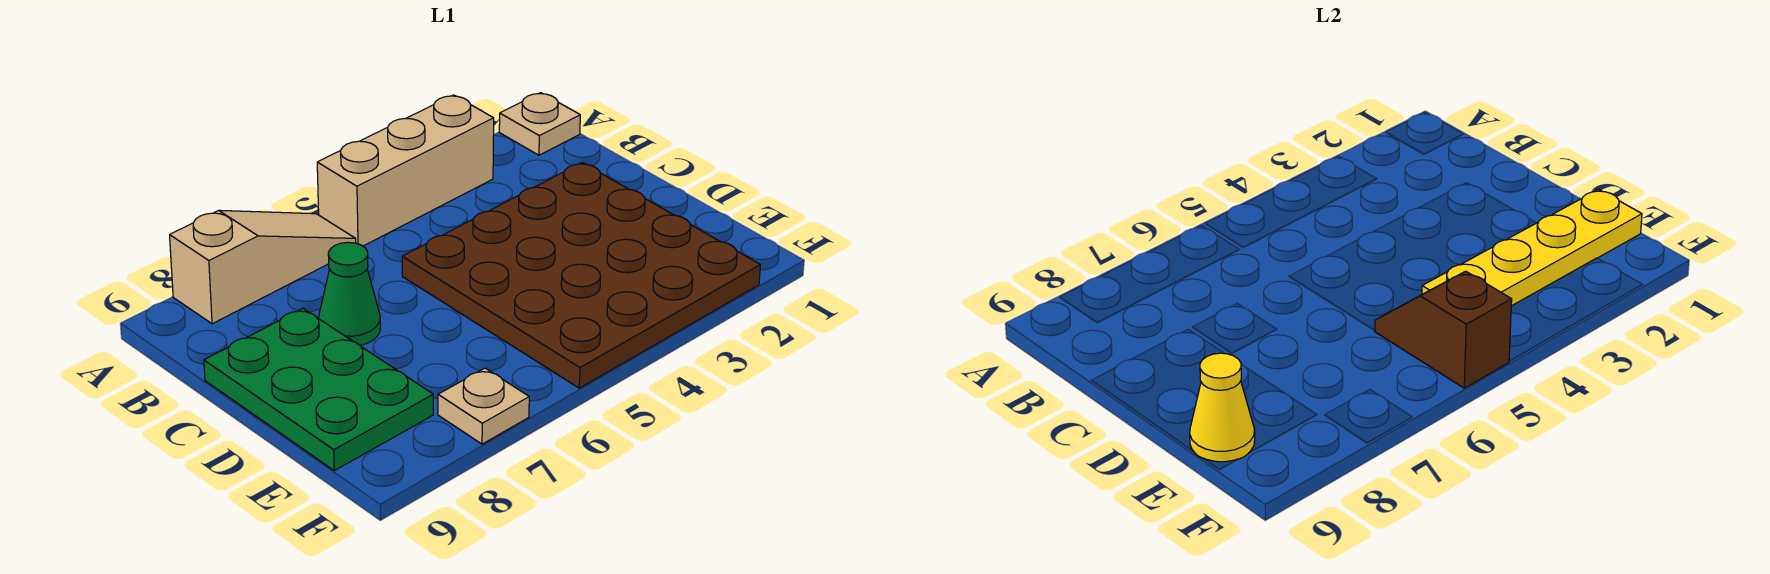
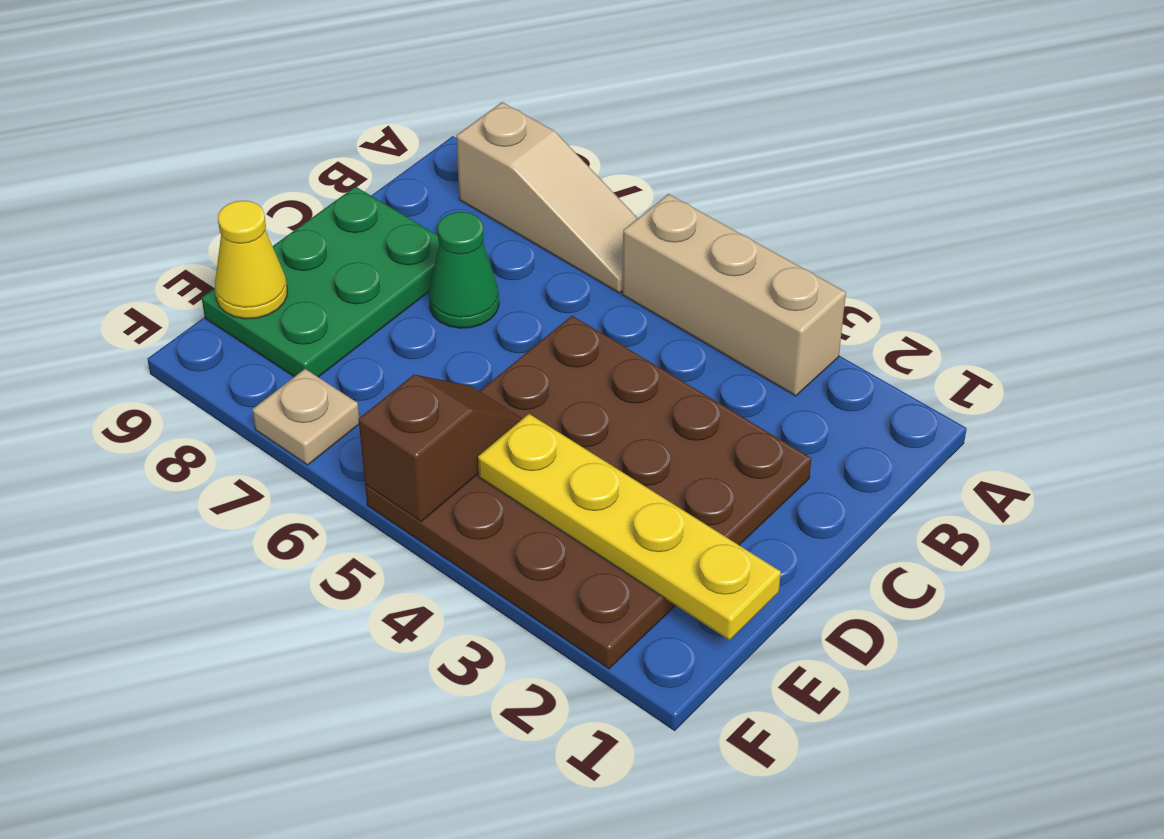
tan plate A1 level 1 -> none

